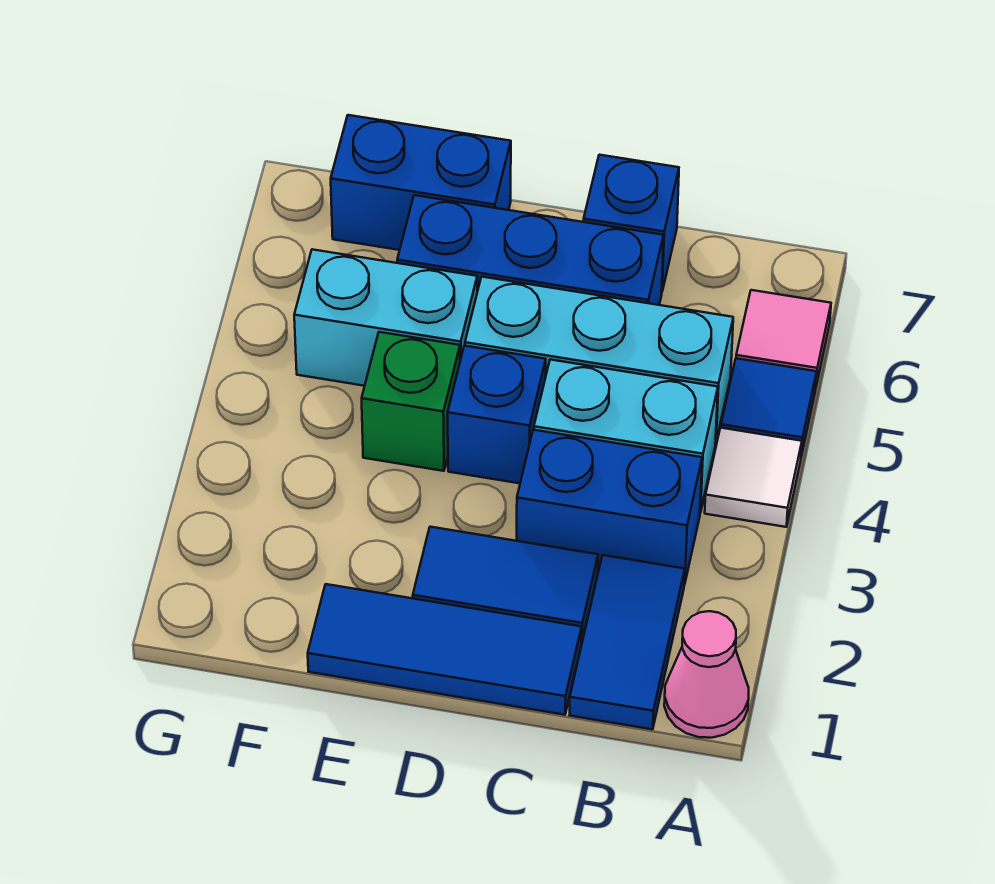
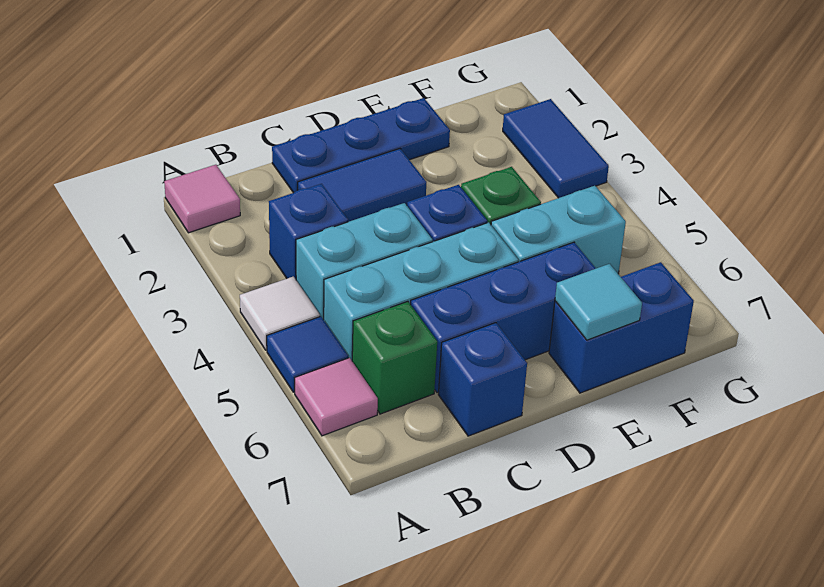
pink cone A1 level 1 -> pink tile A1 level 1
blue tile B1:B2 level 1 -> blue tile G2:G3 level 1
blue brick B3:C3 level 1 -> blue brick B3 level 1
none -> green brick B6 level 1
blue tile C1:E1 level 1 -> blue plate C1:E1 level 1
none -> cyan tile E7 level 2

